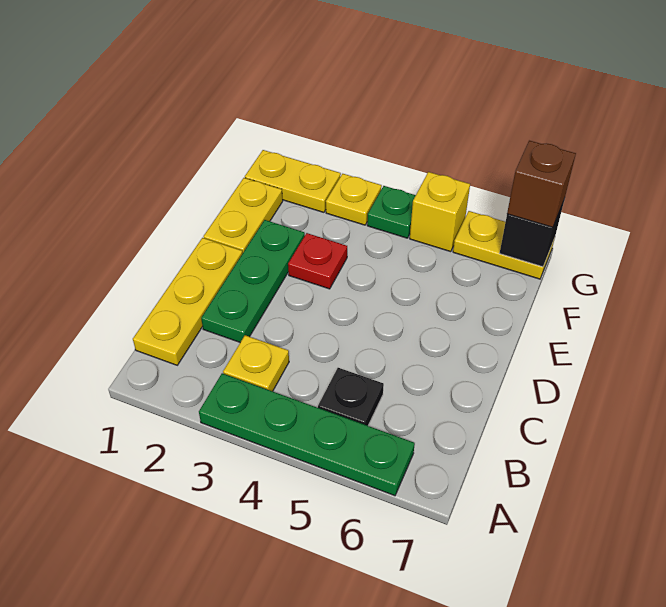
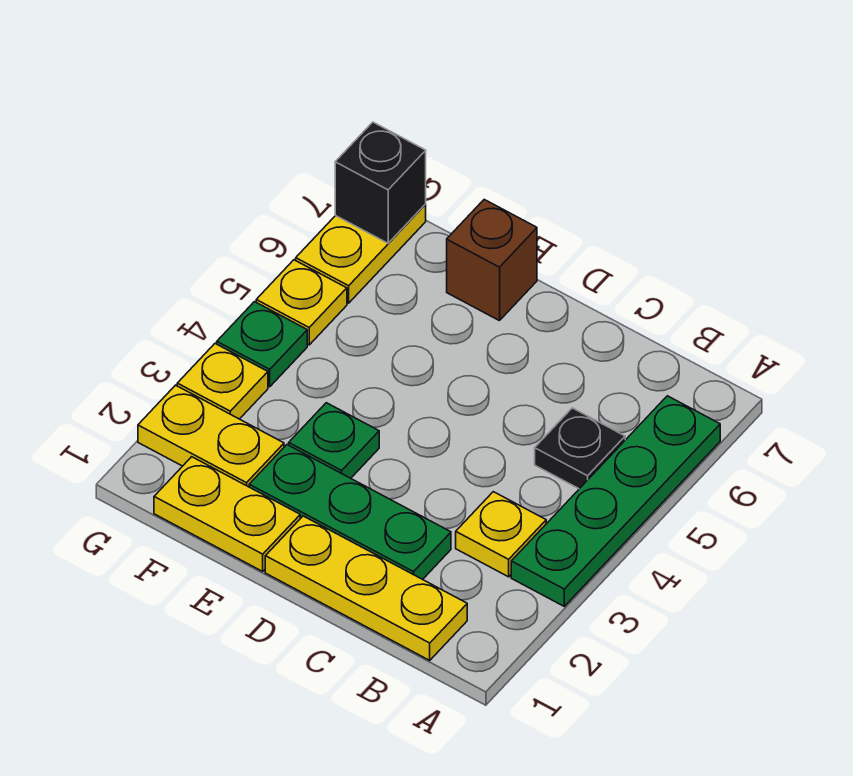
red plate E3 level 1 -> green plate E3 level 1
yellow plate G1:G2 level 1 -> yellow plate F2:G2 level 1
yellow brick G5 level 1 -> yellow plate G5 level 1
brown brick G7 level 3 -> brown brick E7 level 1

